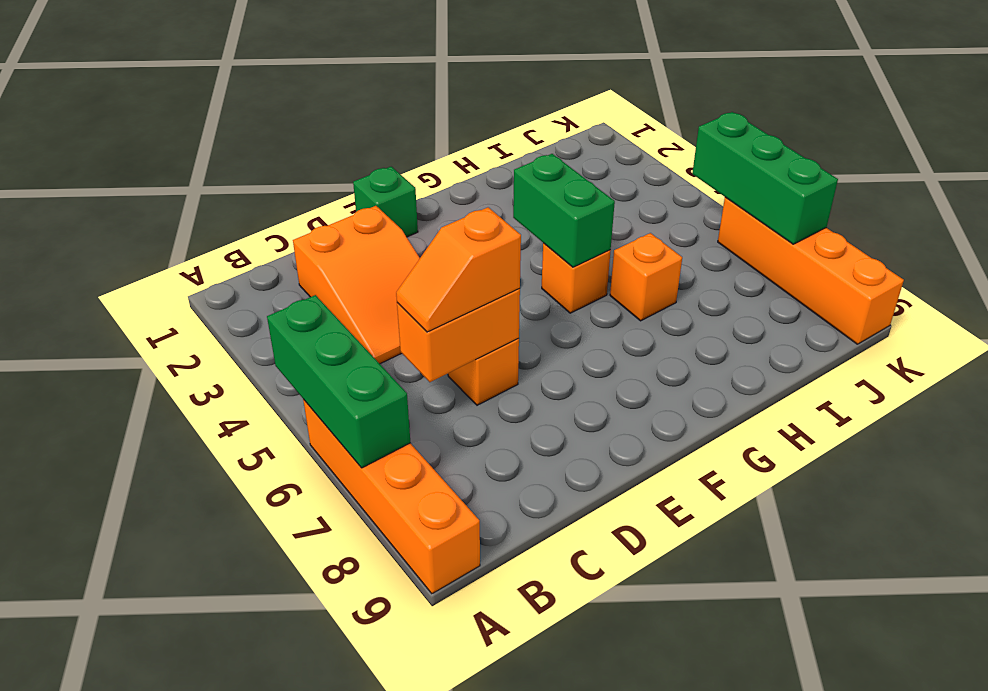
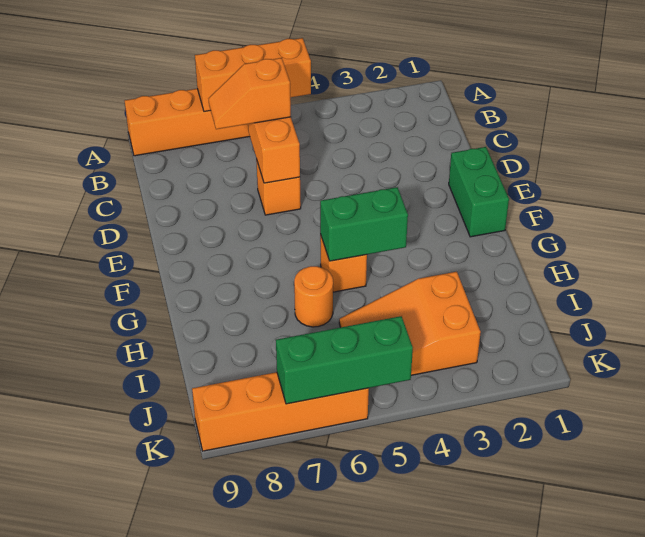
green brick A5:A7 level 2 -> orange brick A5:A7 level 2
orange slope C2:D4 level 1 top 2 -> orange slope I3:J5 level 1 top 3
orange slope C6:D6 level 3 top D -> orange slope C6:C7 level 3 top 6
green brick E1 level 1 -> green brick E1:F1 level 1
orange brick H6 level 1 -> orange round brick H6 level 1

